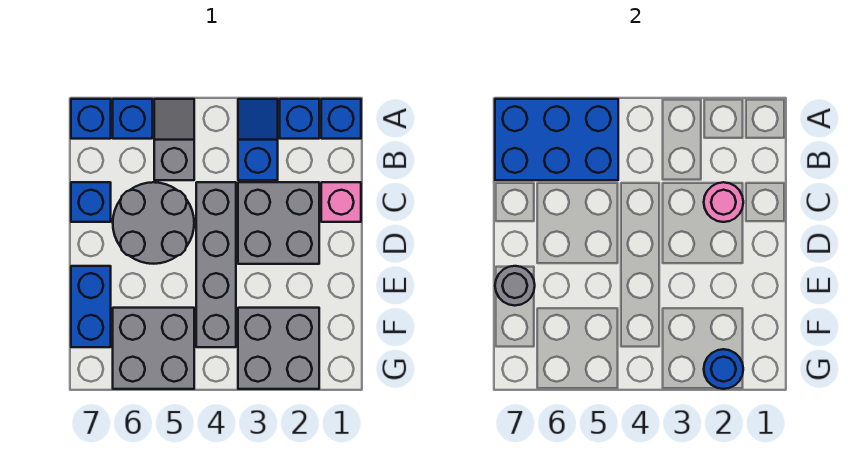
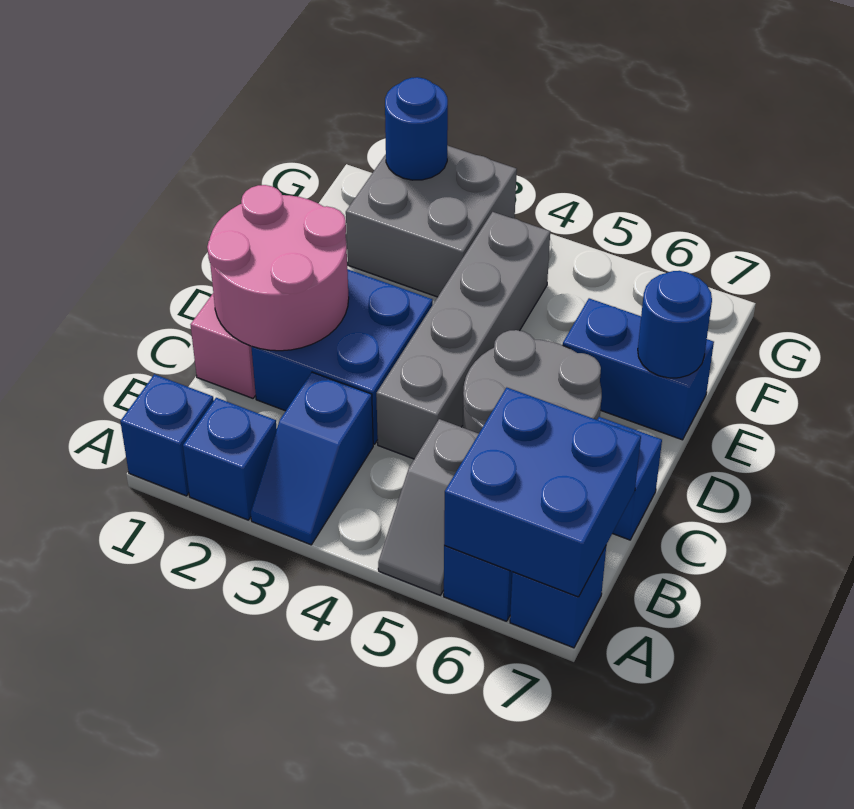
blue brick A5:B7 level 2 -> blue brick A6:B7 level 2
grey brick C2:D3 level 1 -> blue brick C2:D3 level 1
pink round brick C2 level 2 -> pink round brick C1:D2 level 2
blue brick E7:F7 level 1 -> blue brick E6:E7 level 1
grey round brick E7 level 2 -> blue round brick E7 level 2
grey brick F5:G6 level 1 -> none

